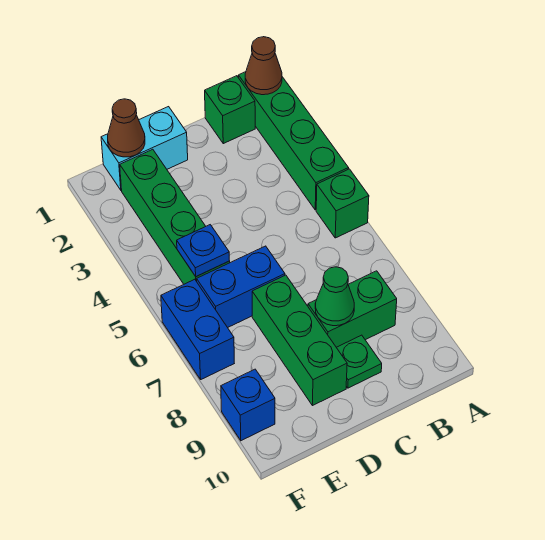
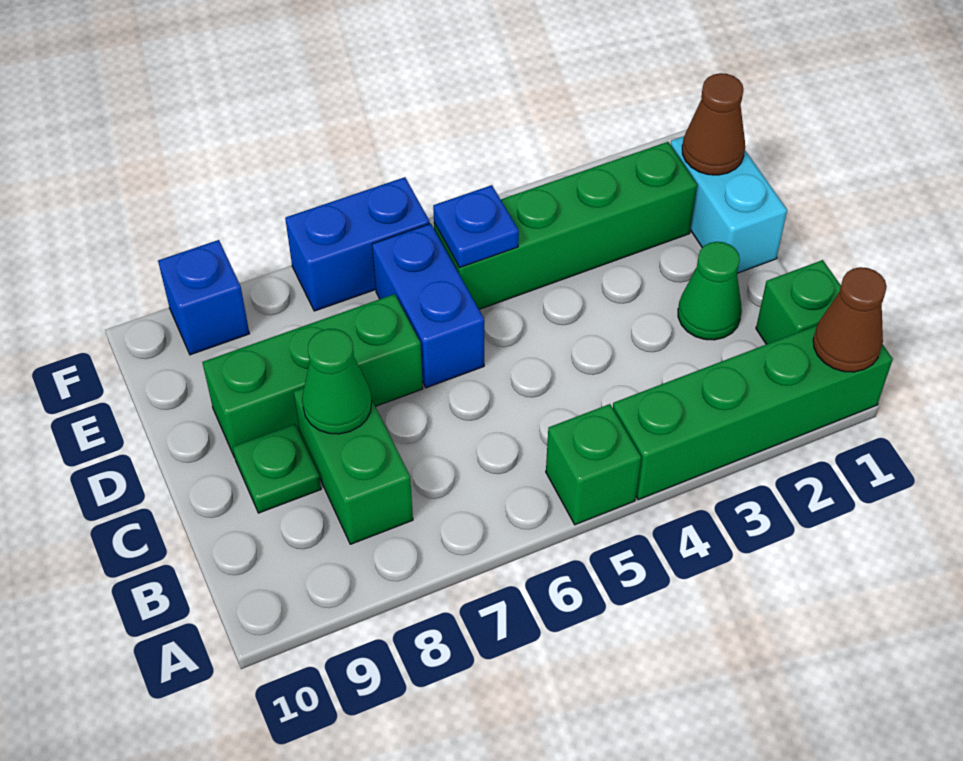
none -> green cone C2 level 1

